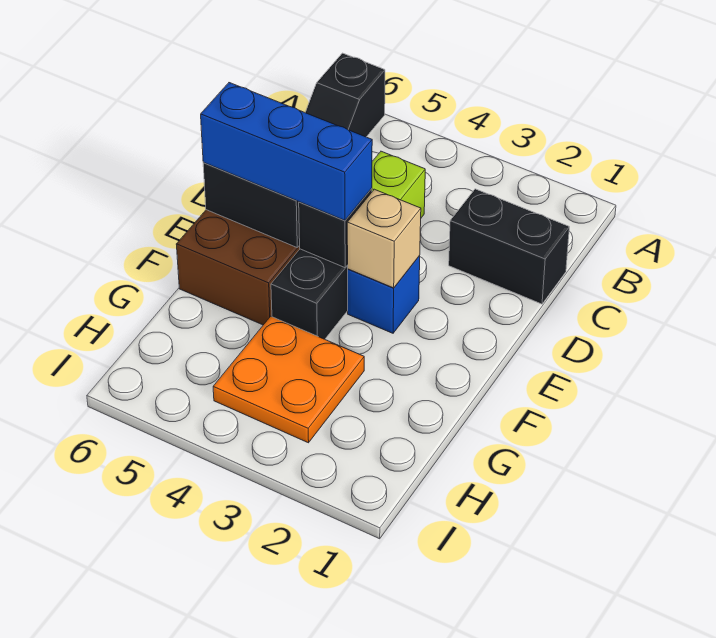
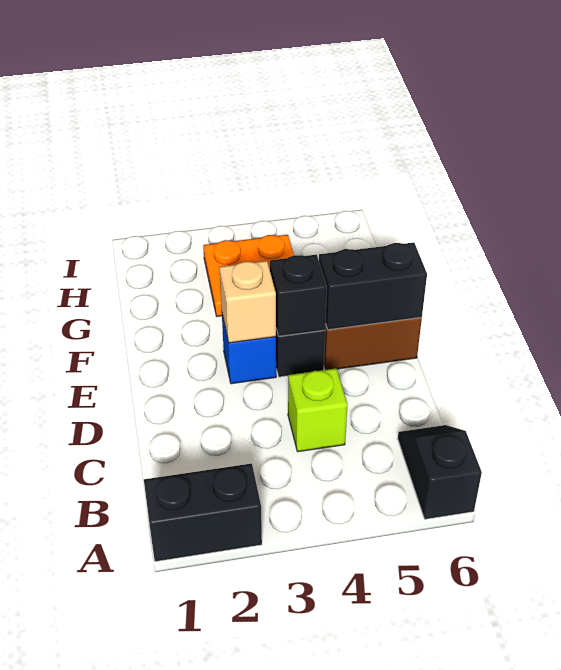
black brick C1:C2 level 1 -> black brick A1:A2 level 1
blue brick E4:E6 level 3 -> none

